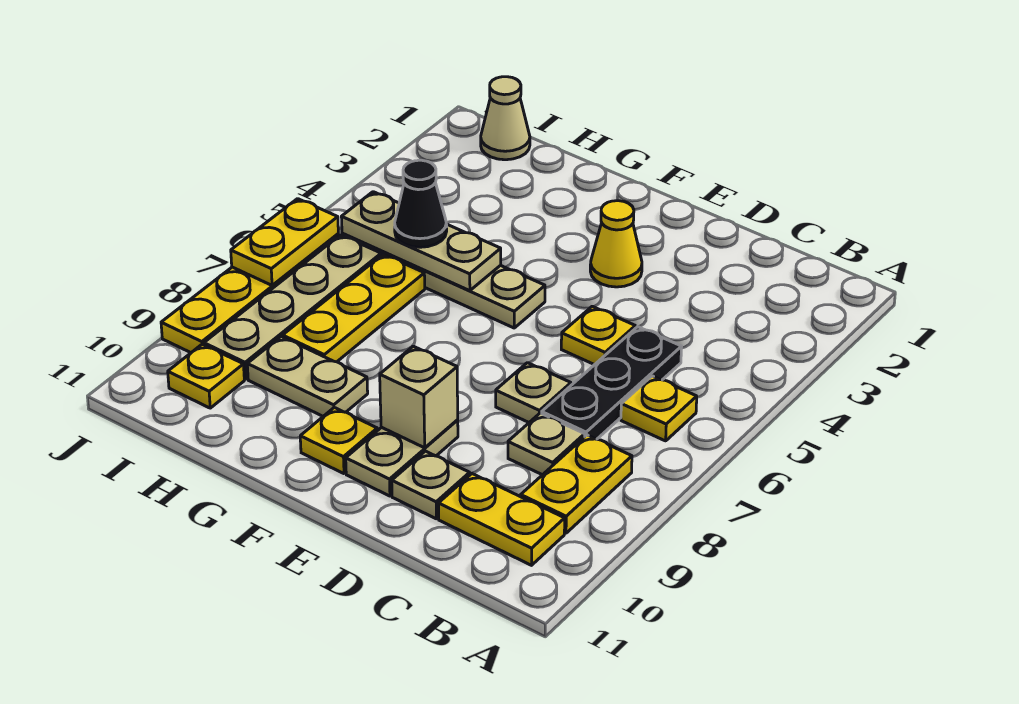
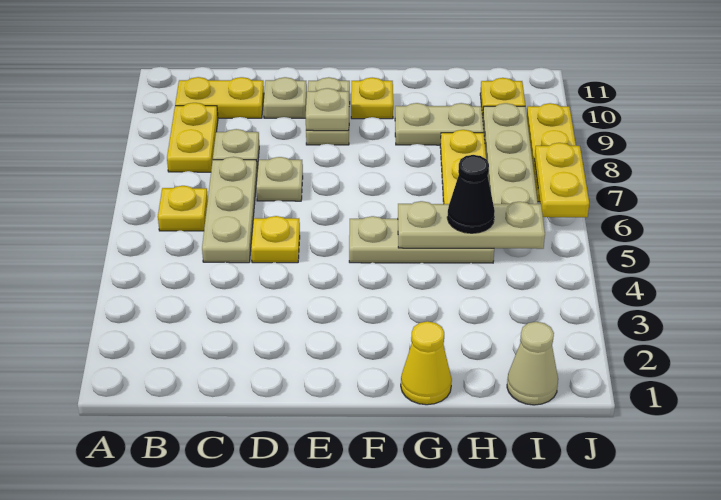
black plate C5:C7 level 1 -> tan plate C5:C7 level 1
yellow cone E3 level 1 -> yellow cone G1 level 1
tan brick E9 level 2 -> tan plate E9 level 2

